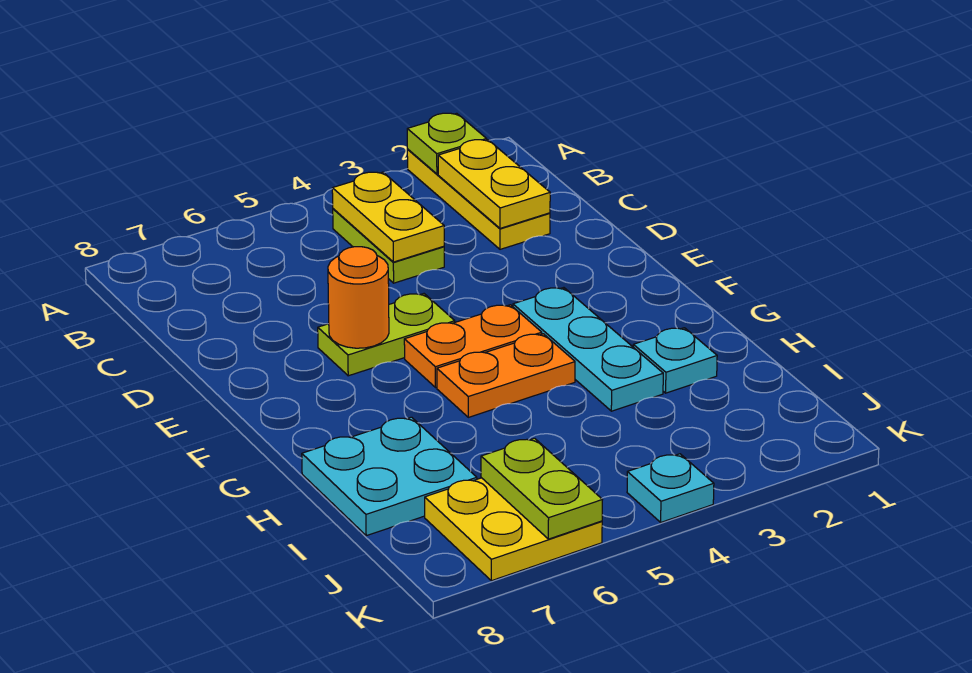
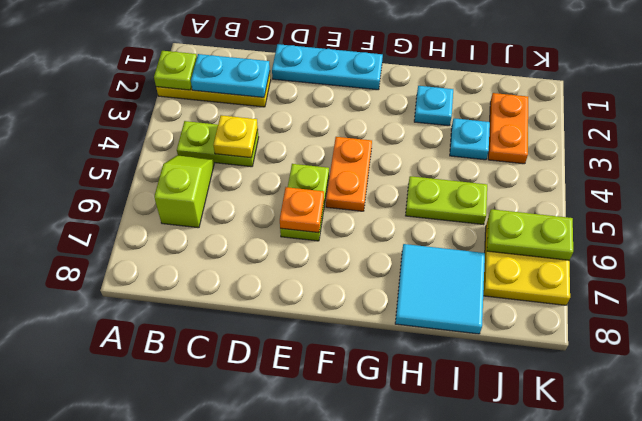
yellow plate B2:C2 level 2 -> cyan plate B2:C2 level 2
yellow plate B4:C4 level 2 -> yellow plate C4 level 2
none -> lime slope B5:B6 level 1 top 6
orange round brick E6 level 2 -> orange plate E6 level 2
cyan plate F3:H3 level 1 -> cyan plate D1:F1 level 1
orange plate G4:G5 level 1 -> orange plate J2:J3 level 1
none -> lime plate H5:I5 level 1
cyan plate H7:I8 level 1 -> cyan tile H7:I8 level 1
cyan plate K4 level 1 -> cyan plate I3 level 1

